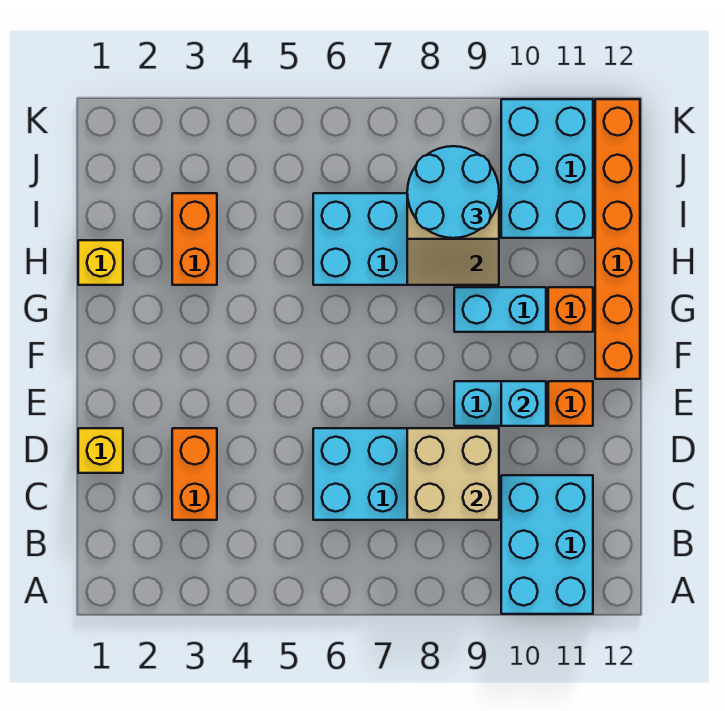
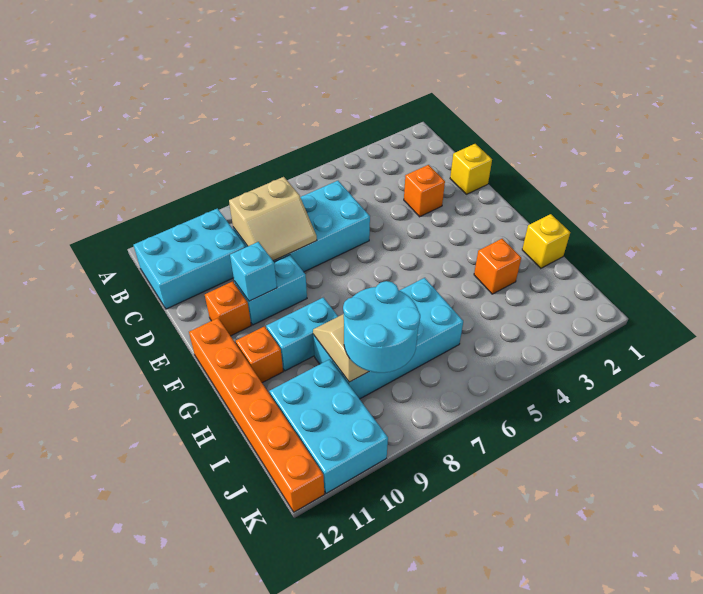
cyan brick A10:C11 level 1 -> cyan brick B10:C12 level 1
orange brick C3:D3 level 1 -> orange brick D3 level 1
tan brick C8:D9 level 2 -> tan slope C8:D9 level 2 top C
orange brick H3:I3 level 1 -> orange brick H3 level 1

